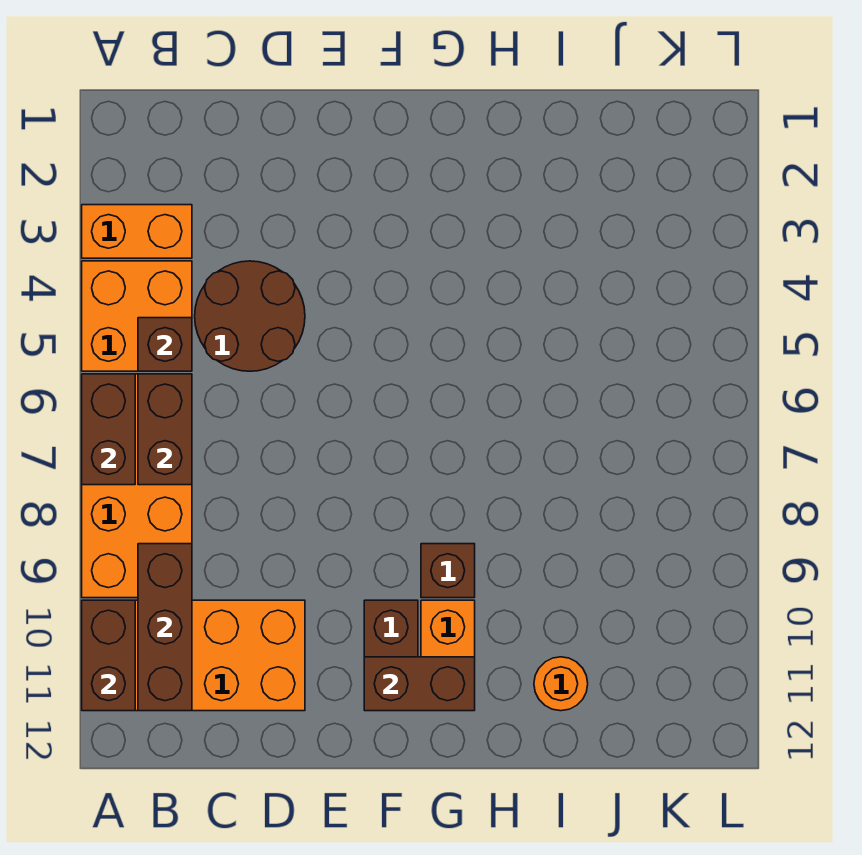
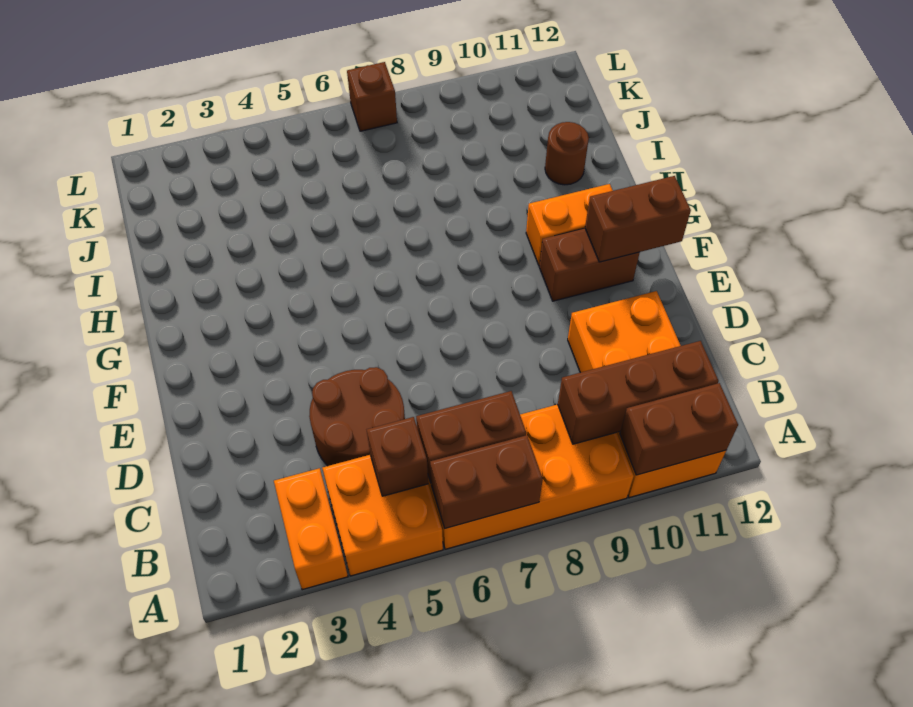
brown brick F11:G11 level 2 -> brown brick F11:F12 level 2
brown brick G9 level 1 -> brown brick L7 level 1
orange round brick I11 level 1 -> brown round brick I11 level 1

